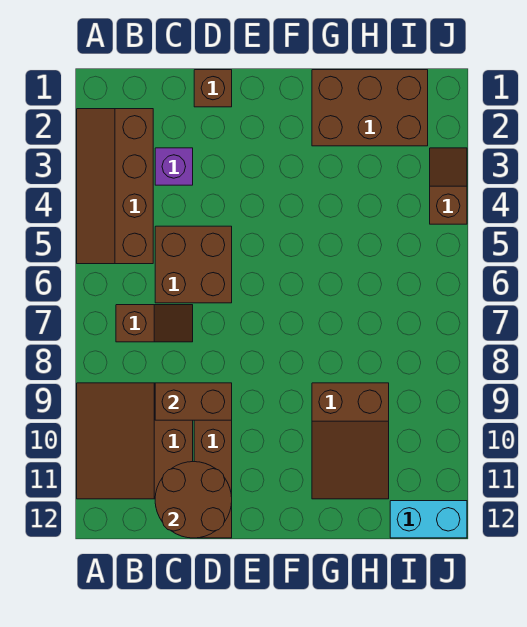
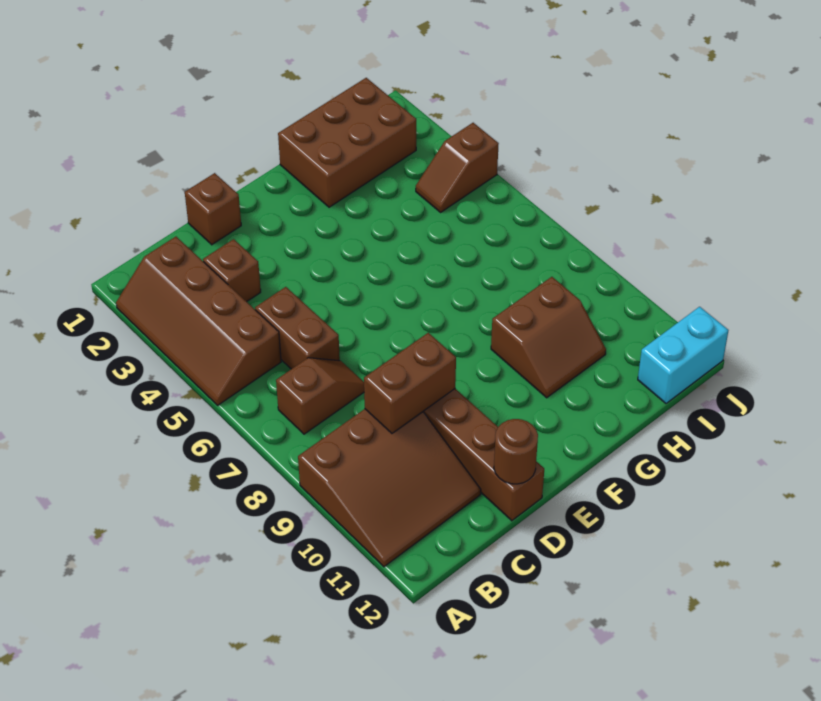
brown slope A9:C11 level 1 top C -> brown slope A9:C11 level 1 top 9
purple brick C3 level 1 -> brown brick C3 level 1
brown brick C5:D6 level 1 -> brown brick C5:C6 level 1
brown round brick C11:D12 level 2 -> brown round brick D12 level 2
brown slope G9:H11 level 1 top 9 -> brown slope G9:H10 level 1 top 9
brown slope J3:J4 level 1 top 4 -> brown slope I4:J4 level 1 top J

